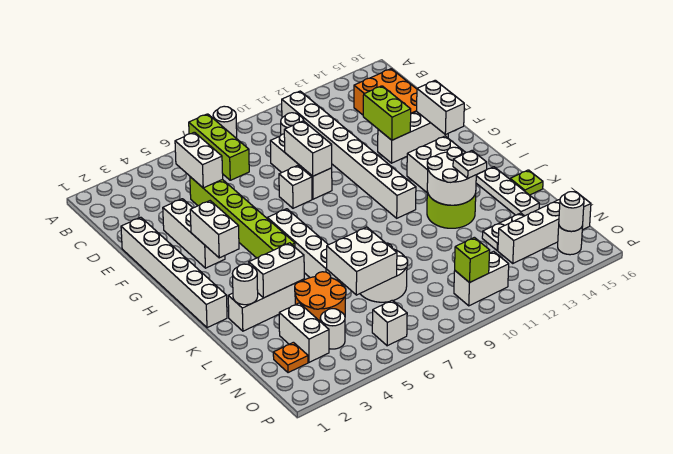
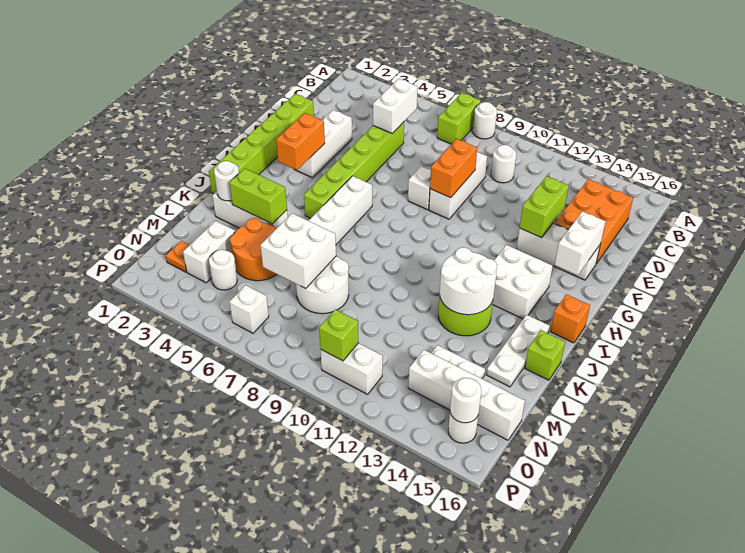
lime brick A7:C7 level 1 -> lime brick A7:B7 level 1
white brick B11:I11 level 1 -> none
white brick E1:J1 level 1 -> lime brick E1:J1 level 1
white brick E9:F9 level 2 -> orange brick E9:F9 level 2
white brick G3:H3 level 2 -> orange brick G3:H3 level 2
none -> orange brick I16 level 1
white brick K3:K4 level 2 -> lime brick K3:K4 level 2
white plate K13 level 3 -> none
lime plate K16 level 1 -> lime brick K16 level 1

